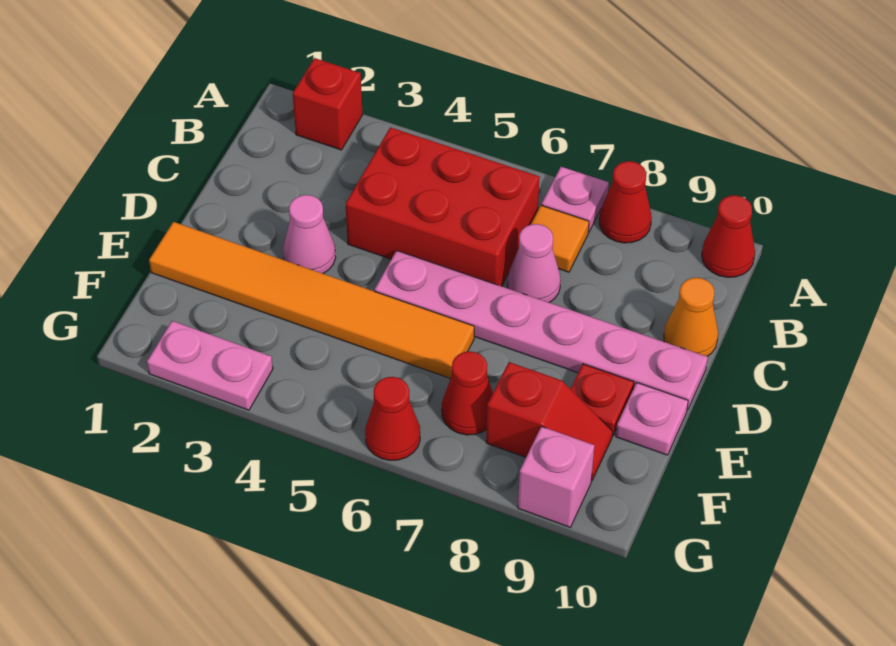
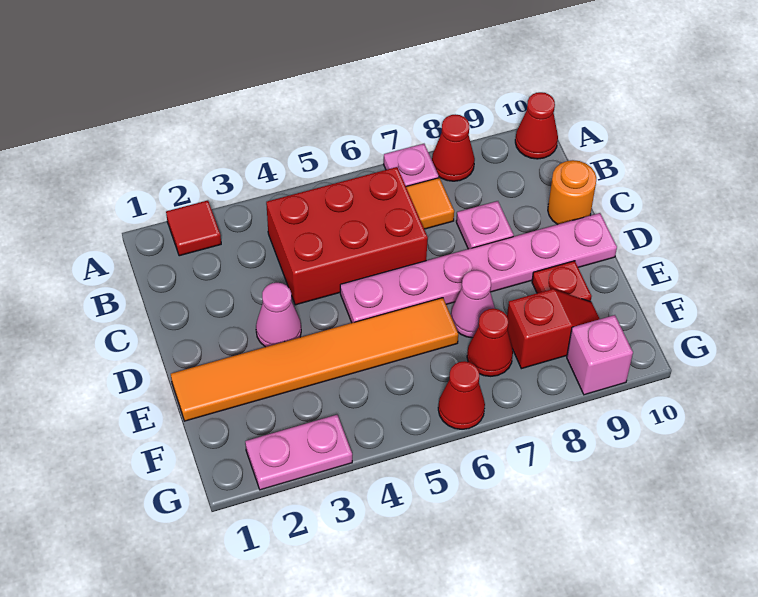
red brick A2 level 1 -> red tile A2 level 1
pink cone C7 level 1 -> pink cone E7 level 1
orange cone C10 level 1 -> orange round brick C10 level 1
pink plate E10 level 1 -> pink plate C8 level 1

